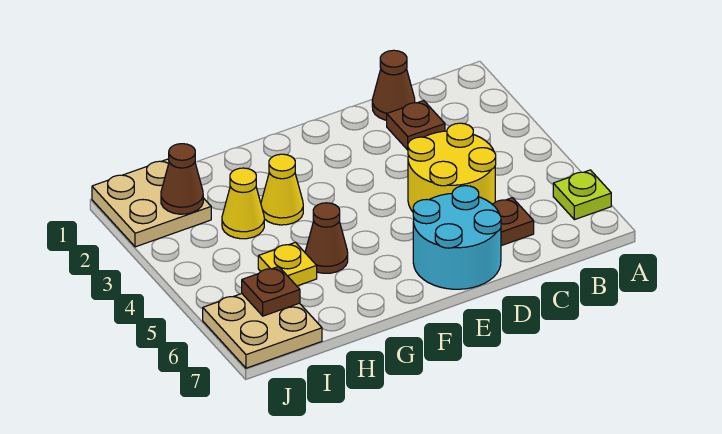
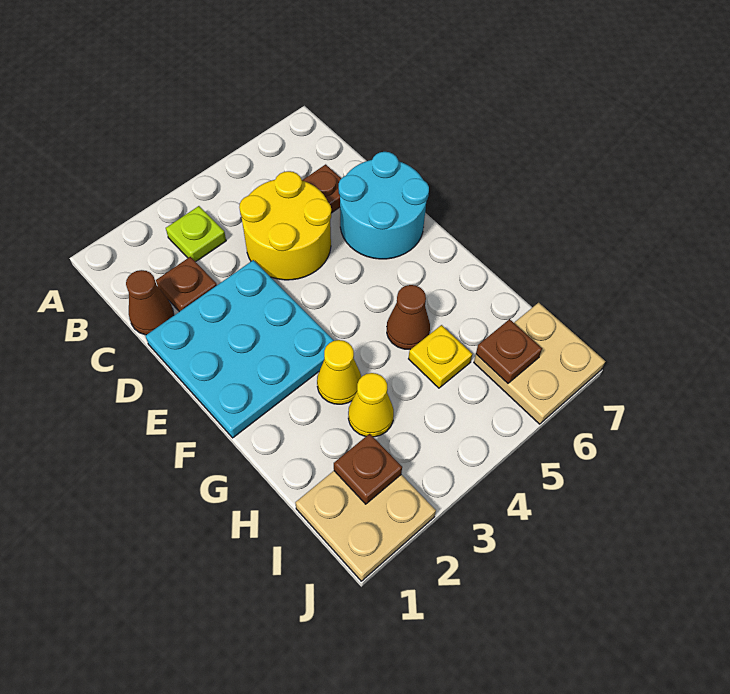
lime plate A6 level 1 -> lime plate B3 level 1
none -> cyan plate D1:F3 level 1
brown cone I2 level 2 -> brown plate I2 level 2

